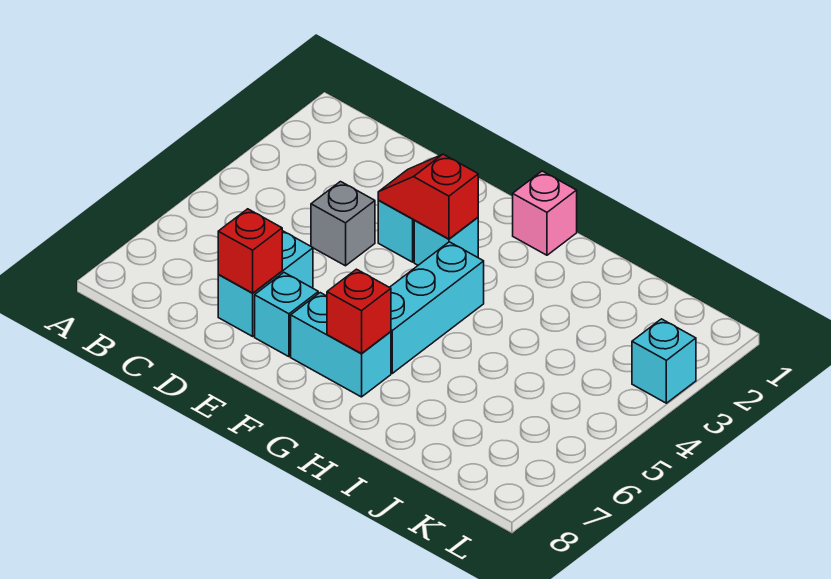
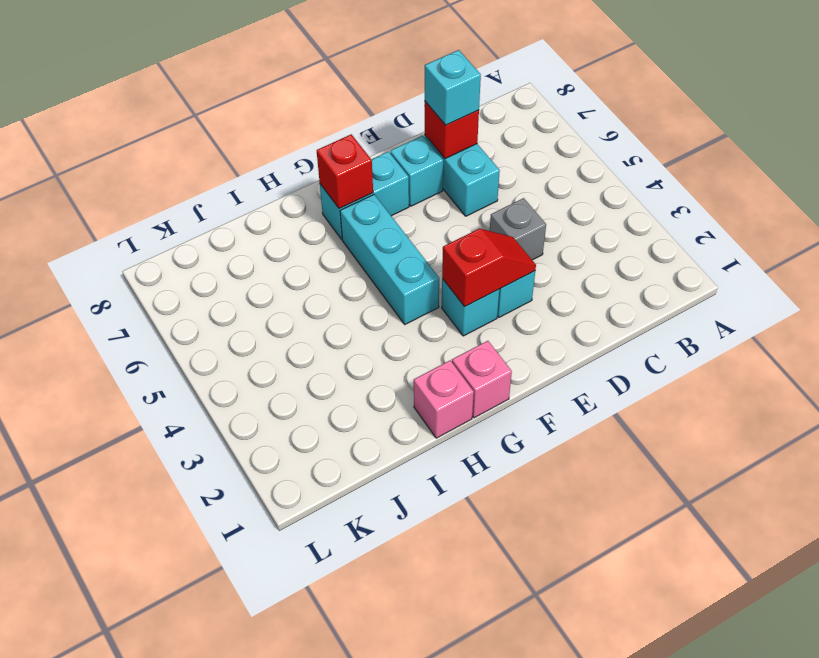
none -> pink brick H1 level 1
cyan brick L3 level 1 -> cyan brick D7 level 3

